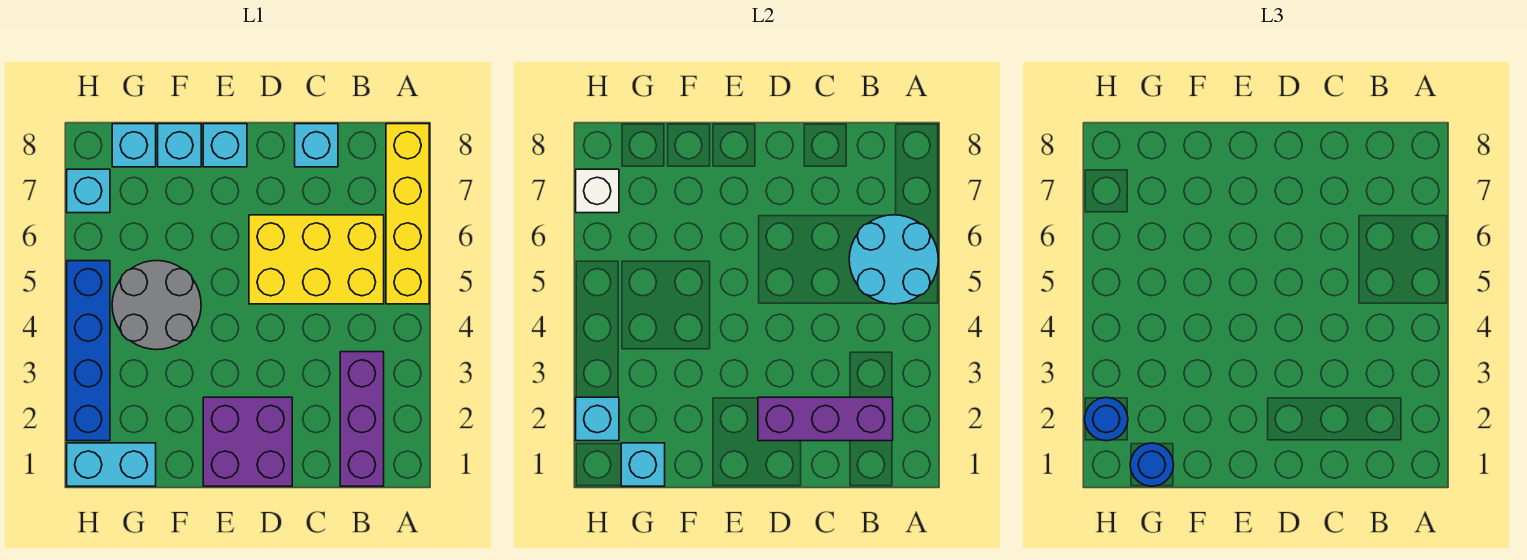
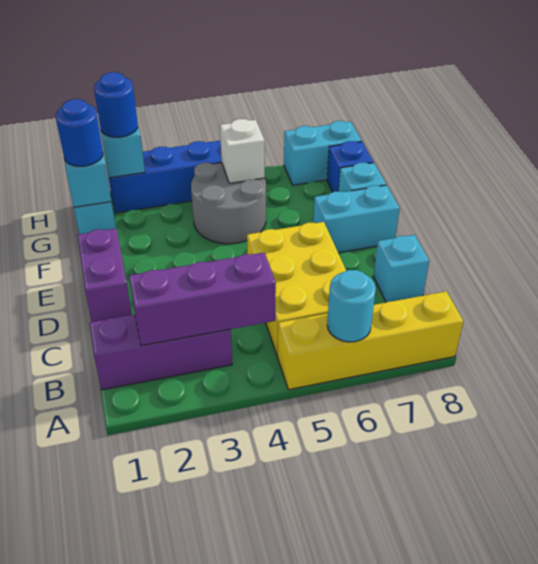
cyan round brick A5:B6 level 2 -> cyan round brick A6 level 2
purple brick B2:D2 level 2 -> purple brick B2:B4 level 2
purple brick D1:E2 level 1 -> purple brick D1:E1 level 1
cyan brick E8 level 1 -> cyan brick E7:E8 level 1
cyan brick G8 level 1 -> blue brick G8 level 1
cyan brick H7 level 1 -> cyan brick H7:H8 level 1
white brick H7 level 2 -> white brick G5 level 2

